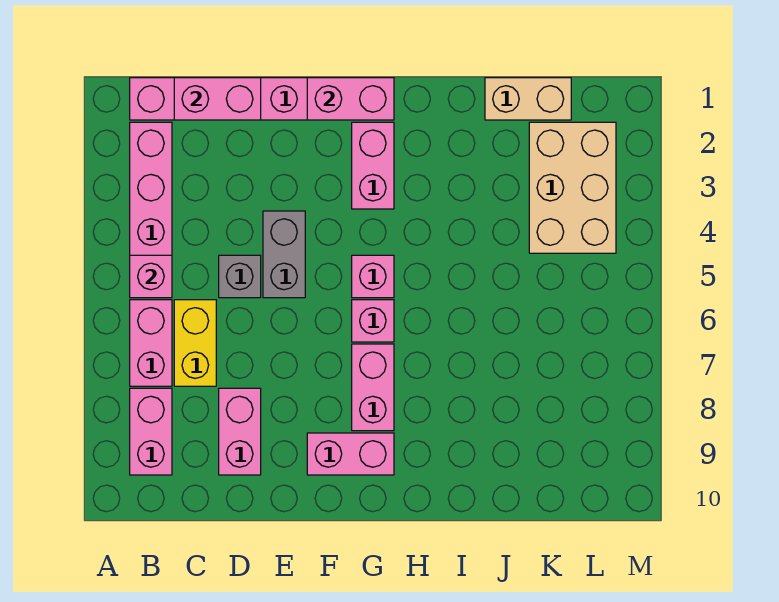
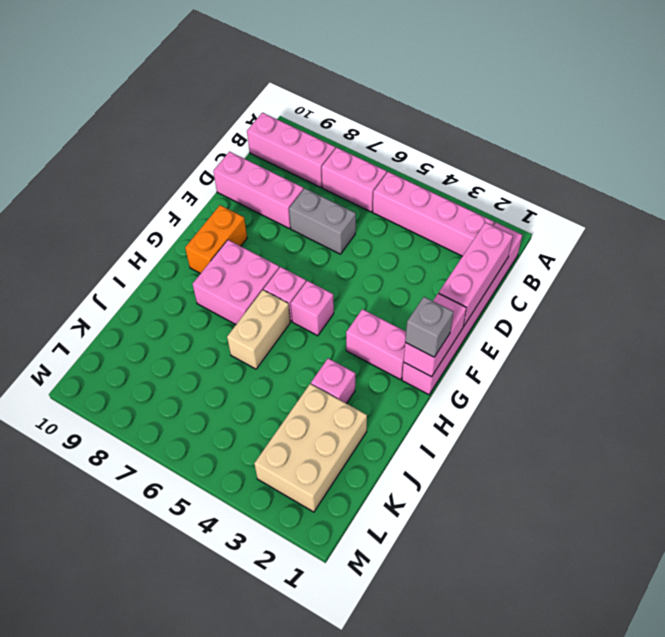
pink brick B5 level 2 -> pink brick I3 level 1
pink brick B8:B9 level 1 -> pink brick B8:B10 level 1
pink brick C1:D1 level 2 -> pink brick C1:E1 level 2
yellow brick C6:C7 level 1 -> none
grey brick D5 level 1 -> grey brick G1 level 3
pink brick D8:D9 level 1 -> pink brick D8:D10 level 1
grey brick E4:E5 level 1 -> grey brick D6:D7 level 1
pink brick F9:G9 level 1 -> orange brick F9:G9 level 1
pink brick G7:G8 level 1 -> pink brick G7:H8 level 1
tan brick J1:K1 level 1 -> tan brick H6:I6 level 1
tan brick K2:L4 level 1 -> tan brick J2:L3 level 1

